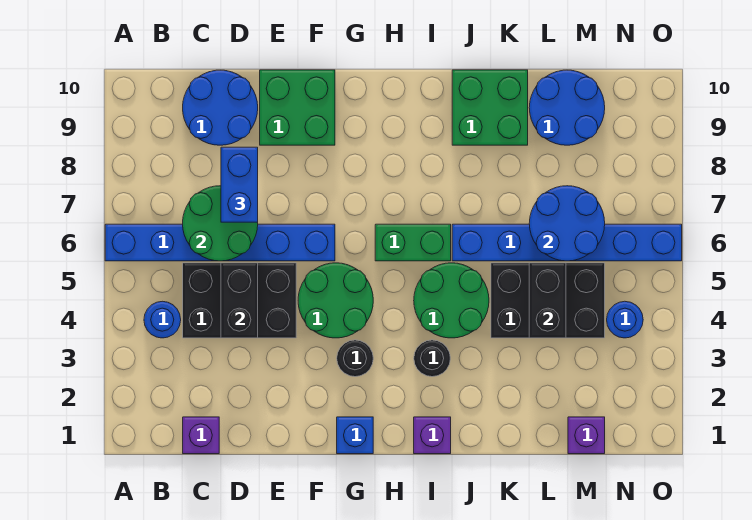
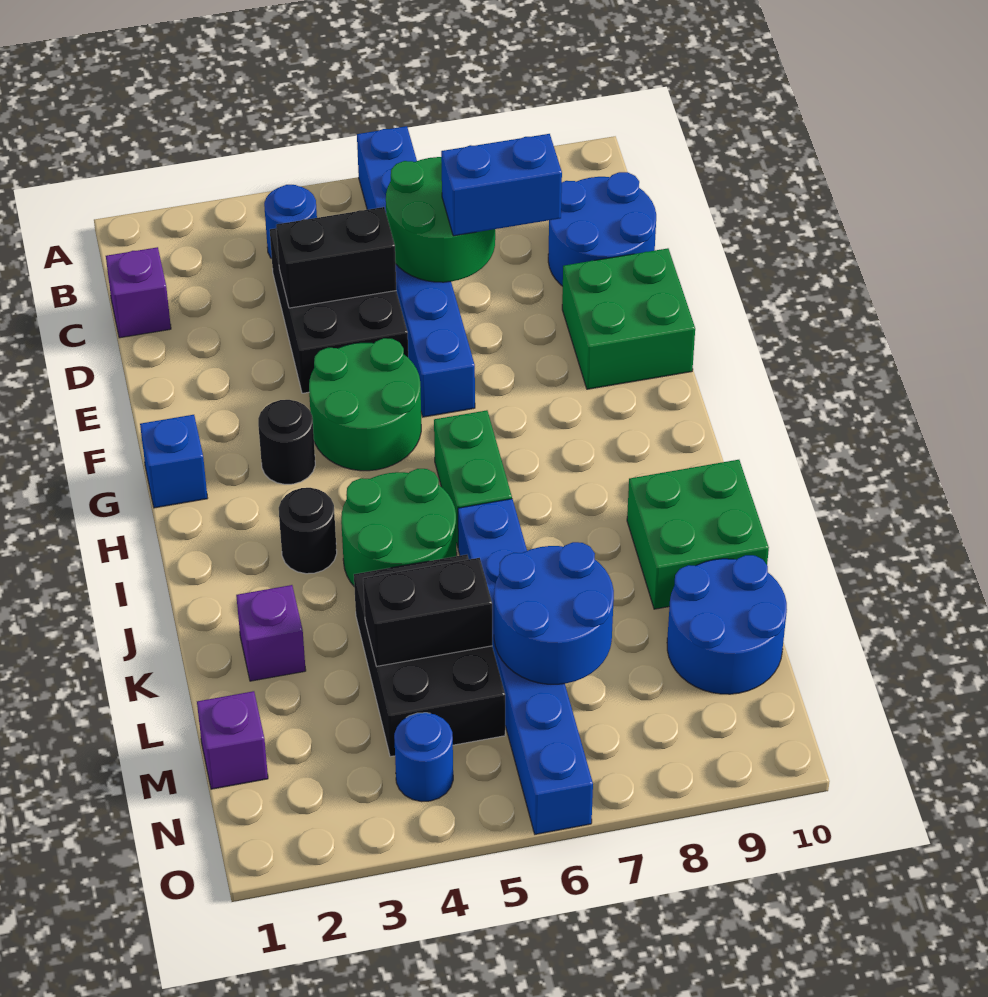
purple brick I1 level 1 -> purple brick K2 level 1

